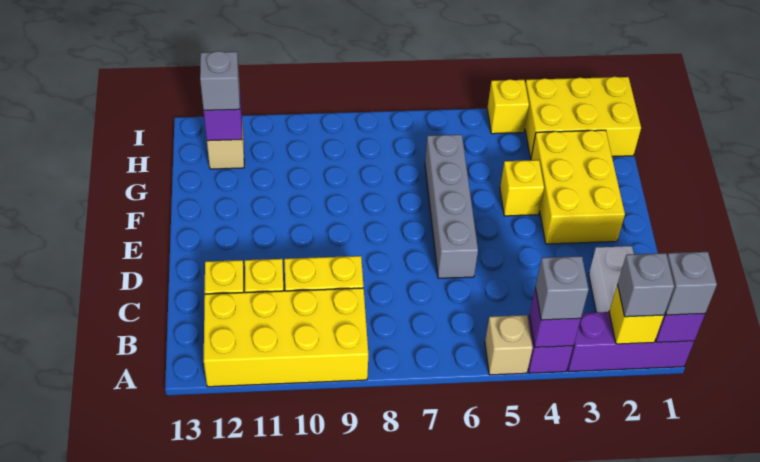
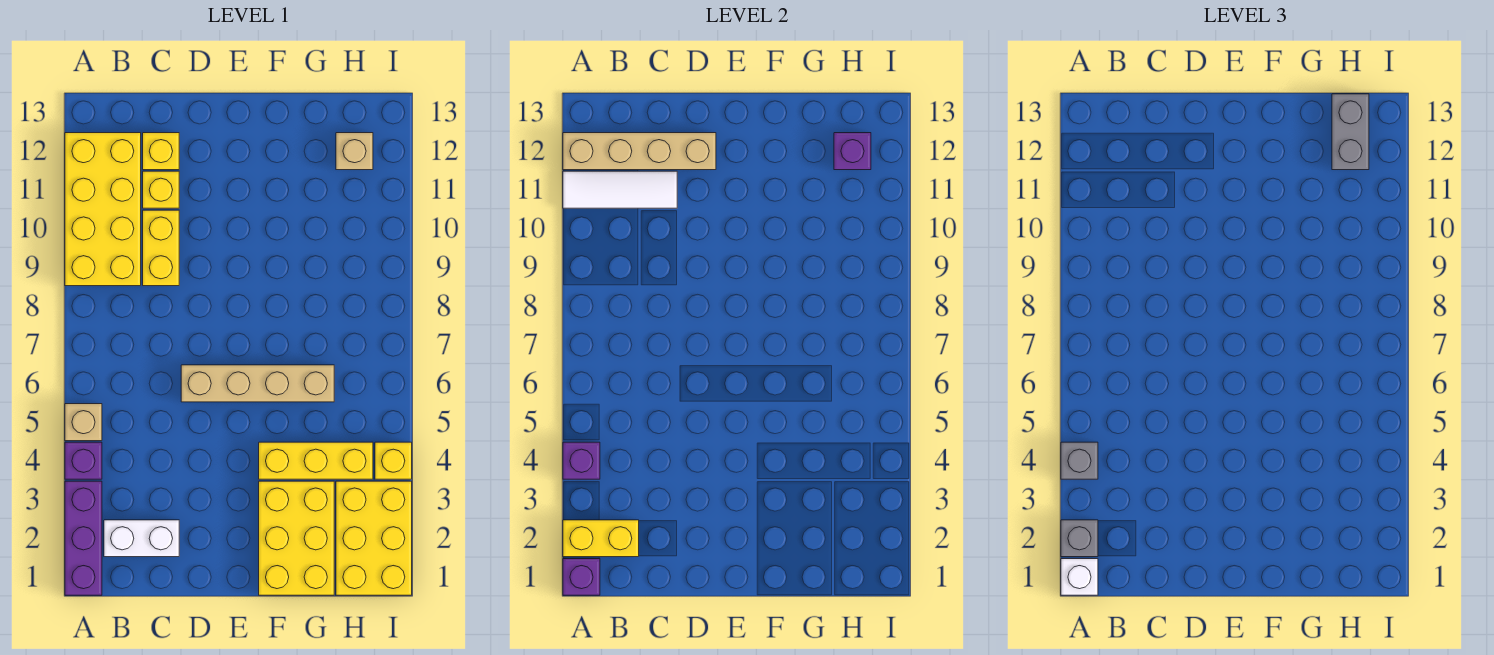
grey brick A1 level 3 -> white brick A1 level 3
yellow brick A2 level 2 -> yellow brick A2:B2 level 2
none -> white tile A11:C11 level 2
none -> tan brick A12:D12 level 2
grey brick D6:G6 level 1 -> tan brick D6:G6 level 1
yellow brick E2:G3 level 1 -> yellow brick F1:G3 level 1
yellow brick F4 level 1 -> yellow brick F4:H4 level 1
grey brick H12 level 3 -> grey brick H12:H13 level 3

